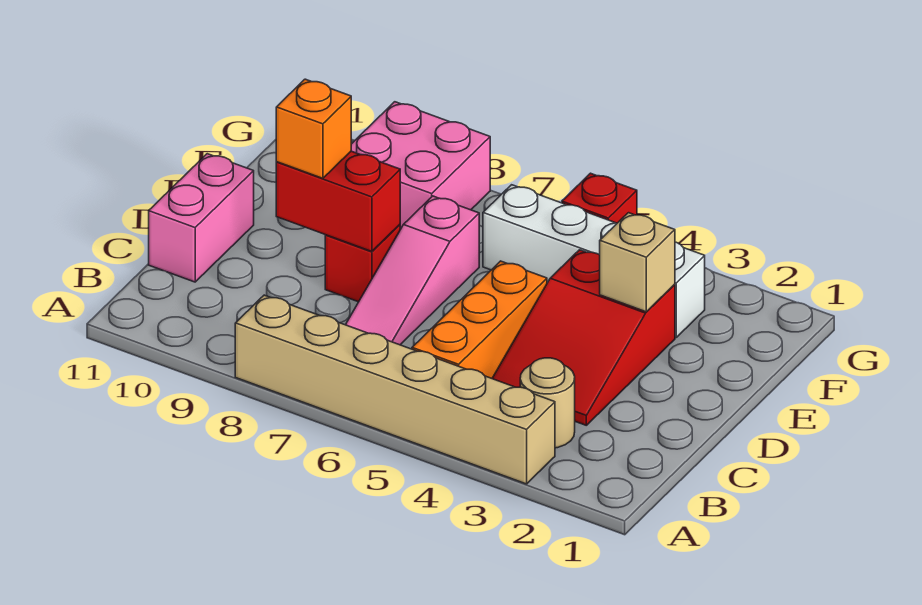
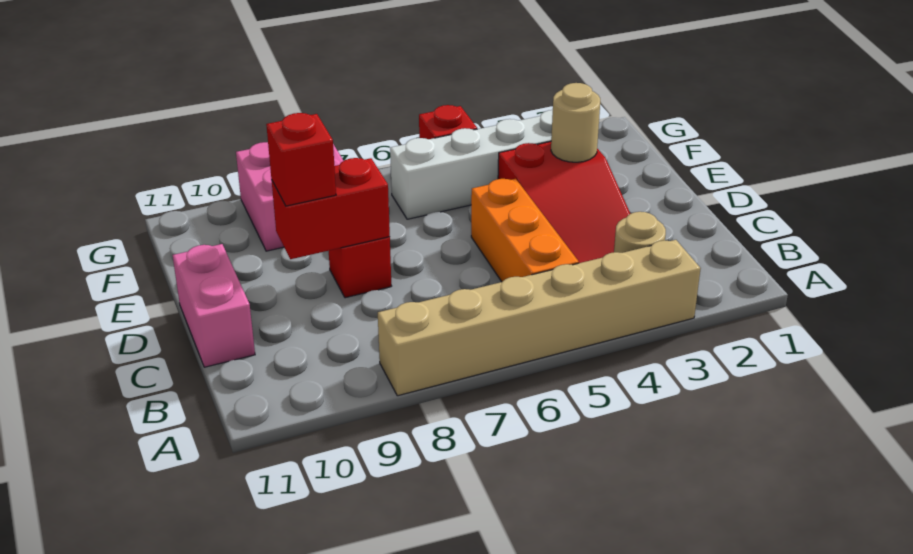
pink slope C7:E7 level 1 top E -> none
orange brick D9 level 3 -> red brick D9 level 3
tan brick E3 level 2 -> tan round brick E3 level 2

